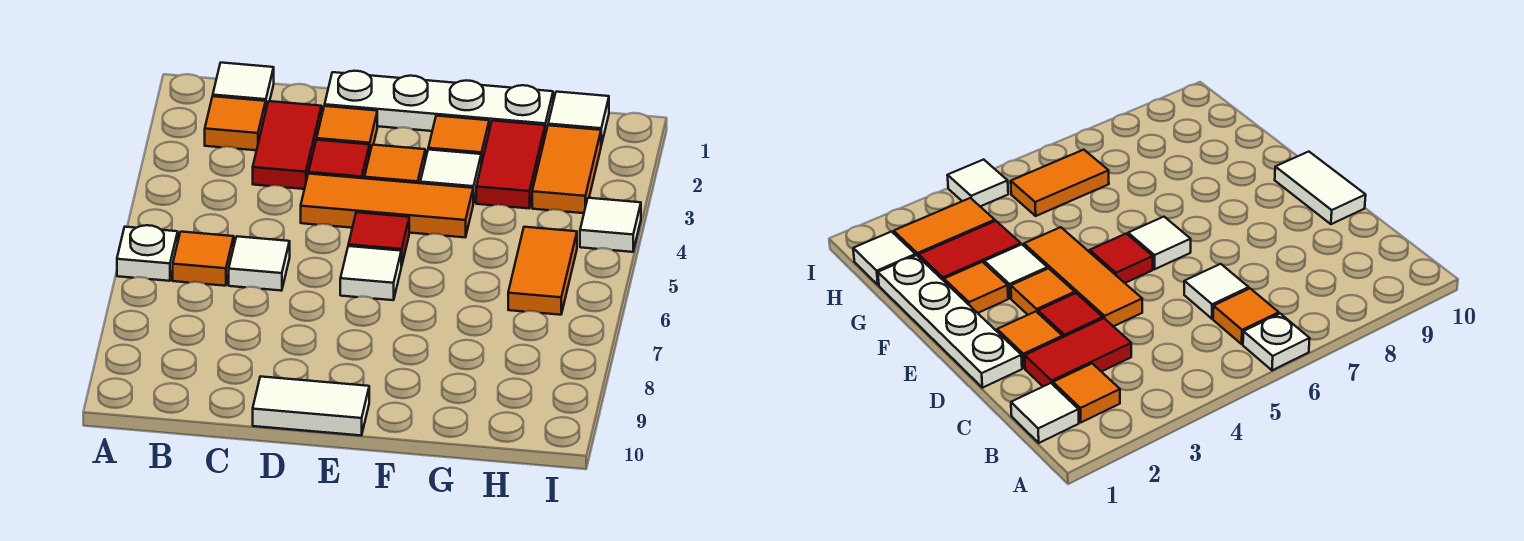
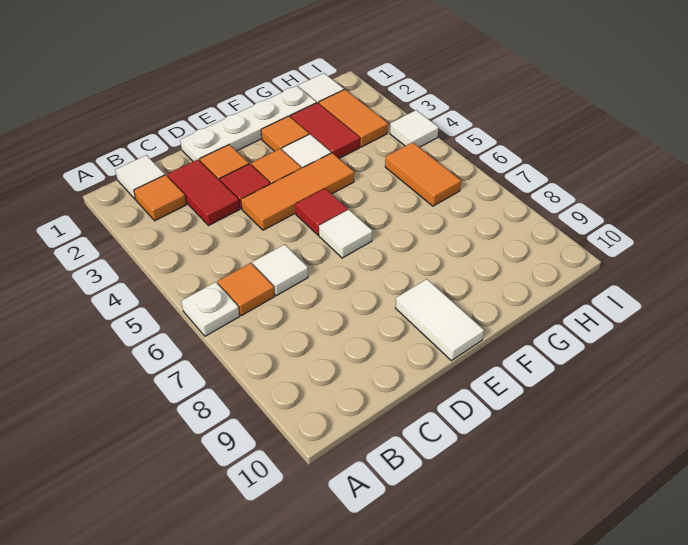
white tile D10:E10 level 1 -> white tile E9:E10 level 1

